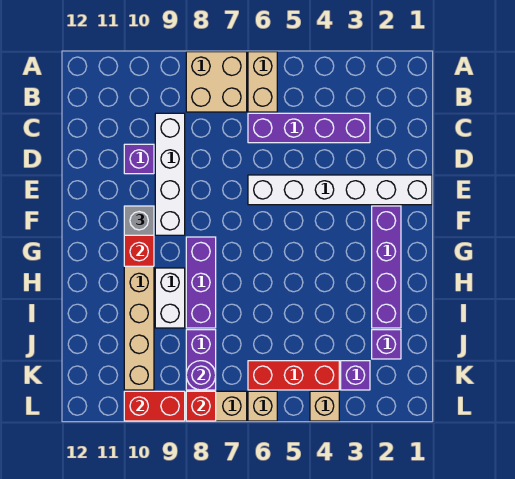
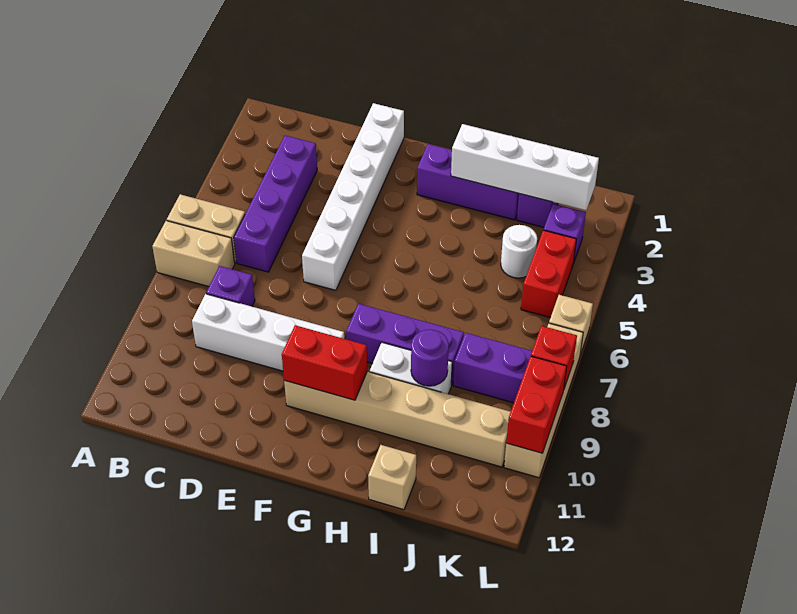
tan brick A7:B8 level 1 -> tan brick A7:B7 level 1
purple brick D10 level 1 -> purple brick C8 level 1
purple brick F2:I2 level 1 -> purple brick G2:I2 level 1
grey brick F10 level 3 -> none
none -> white brick H2:K2 level 2
none -> white round brick J4 level 1
red brick K4:K6 level 1 -> red brick K4:K5 level 1
purple round brick K8 level 2 -> purple round brick I9 level 2
tan brick L4 level 1 -> tan brick I12 level 1

